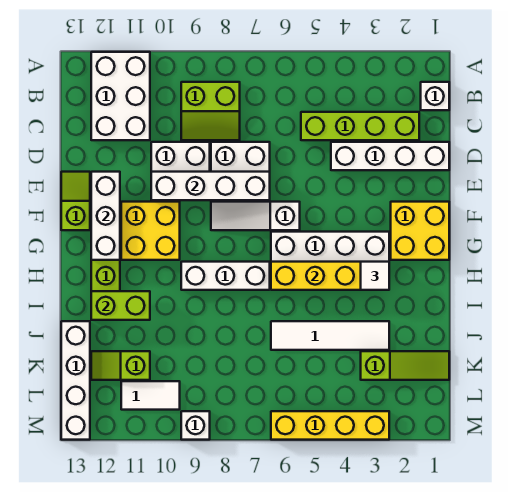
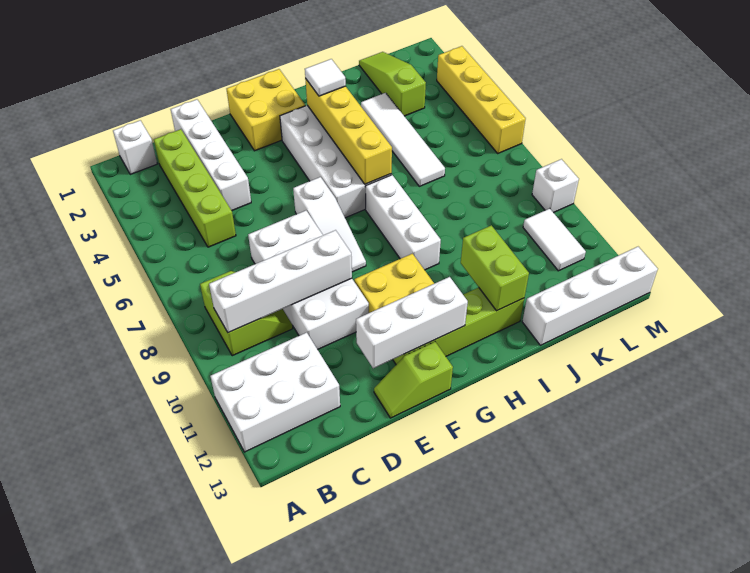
white brick E7:E10 level 2 -> white brick B9:E9 level 2
lime slope K11:K12 level 1 top 11 -> none

